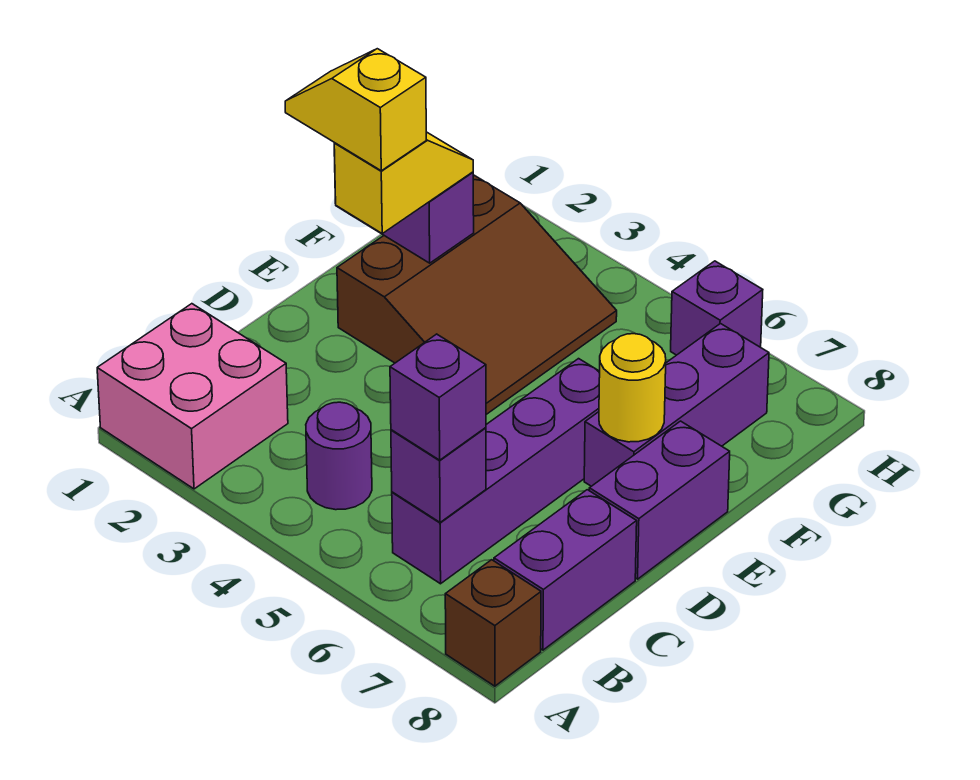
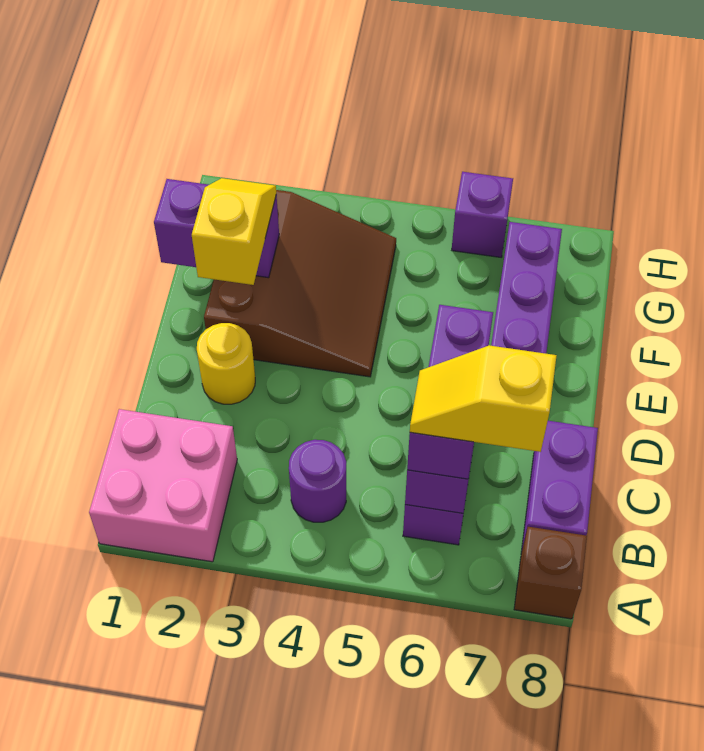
purple brick D8:E8 level 1 -> none
yellow slope E1:E2 level 4 top 2 -> yellow slope B6:B7 level 4 top 7
yellow round brick E7 level 2 -> yellow round brick D2 level 1

